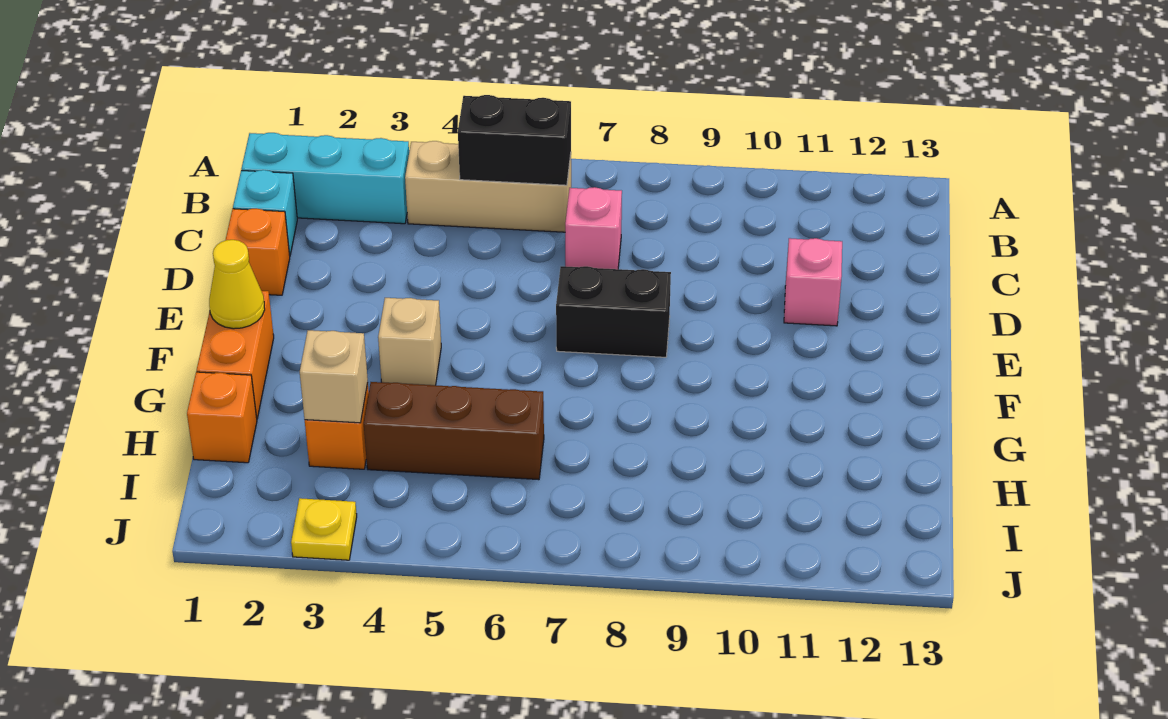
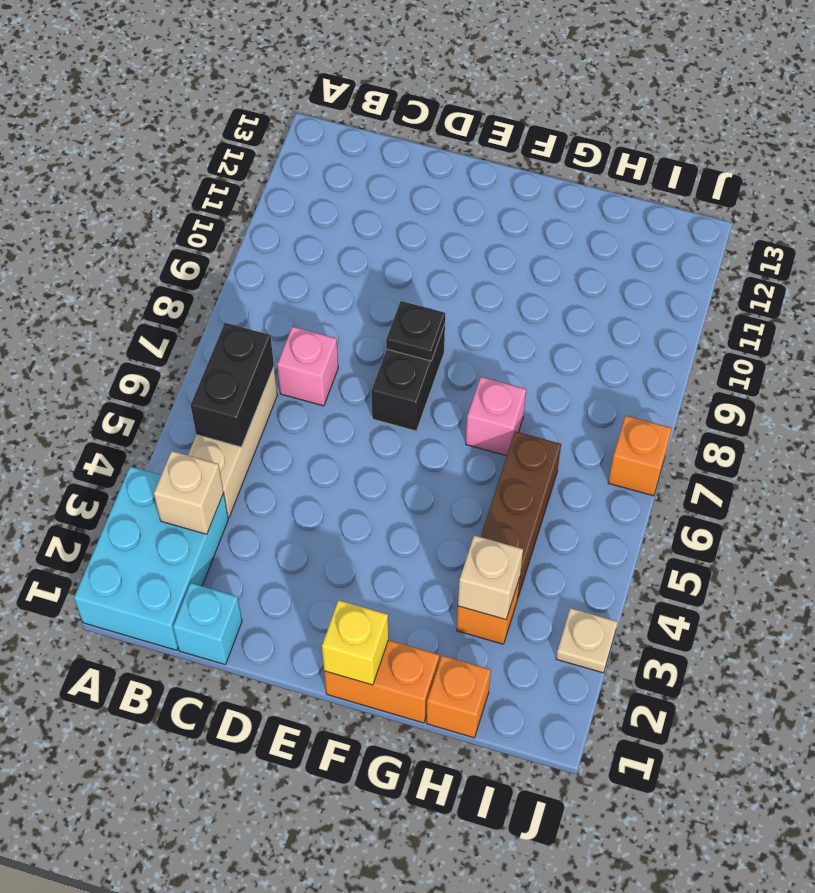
cyan brick B1:B3 level 1 -> cyan brick A1:B3 level 1
orange brick D1 level 1 -> orange brick J7 level 1
pink brick D11 level 1 -> pink brick G7 level 1
none -> black plate E8 level 2
yellow cone F1 level 2 -> yellow brick F1 level 2
tan brick F4 level 1 -> tan brick B3 level 2
yellow plate J3 level 1 -> tan plate J3 level 1

